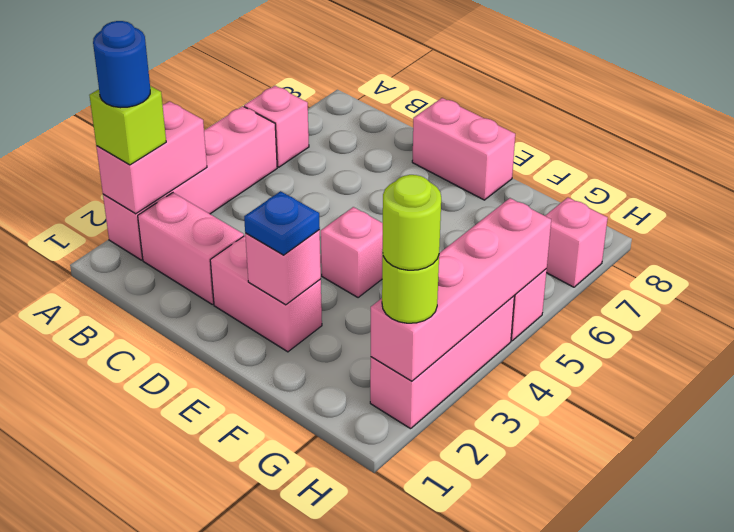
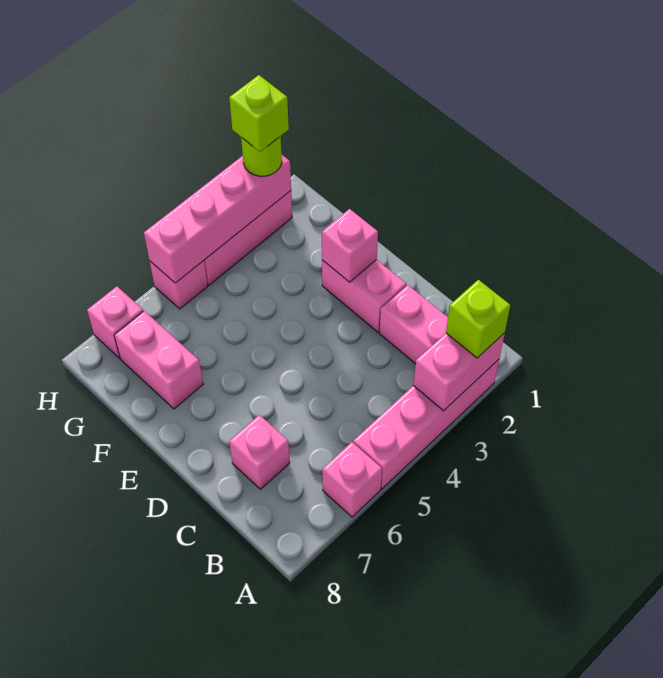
blue round brick A2 level 4 -> none
pink brick D8:E8 level 1 -> pink brick F7:G7 level 1
blue plate E2 level 3 -> none
pink brick E4 level 1 -> pink brick C7 level 1
lime round brick H2 level 4 -> lime brick H2 level 4

